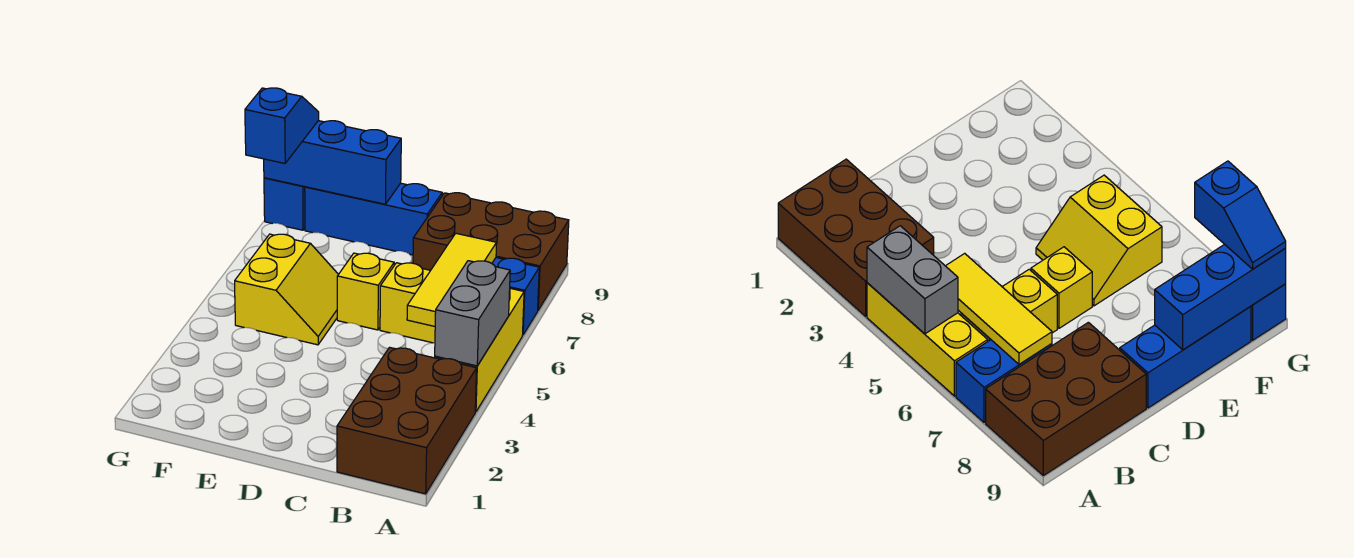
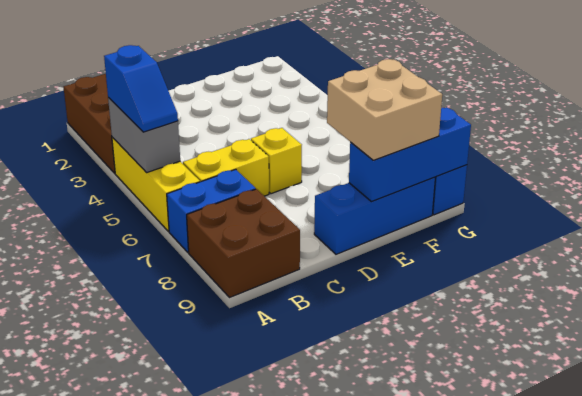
brown brick A8:C9 level 1 -> brown brick A8:B9 level 1
yellow tile B5:B7 level 2 -> none
yellow slope E5:F6 level 1 top F -> none
none -> tan brick E8:F9 level 3
blue slope G8:G9 level 3 top 8 -> blue slope A4:A5 level 3 top 4

